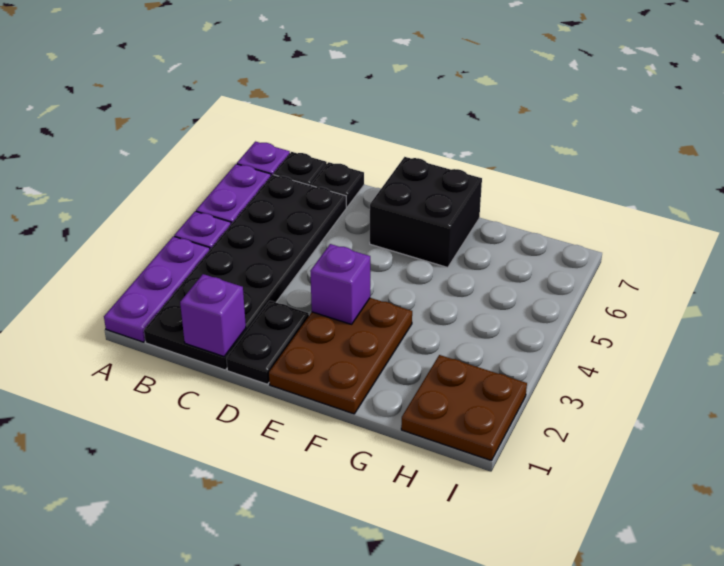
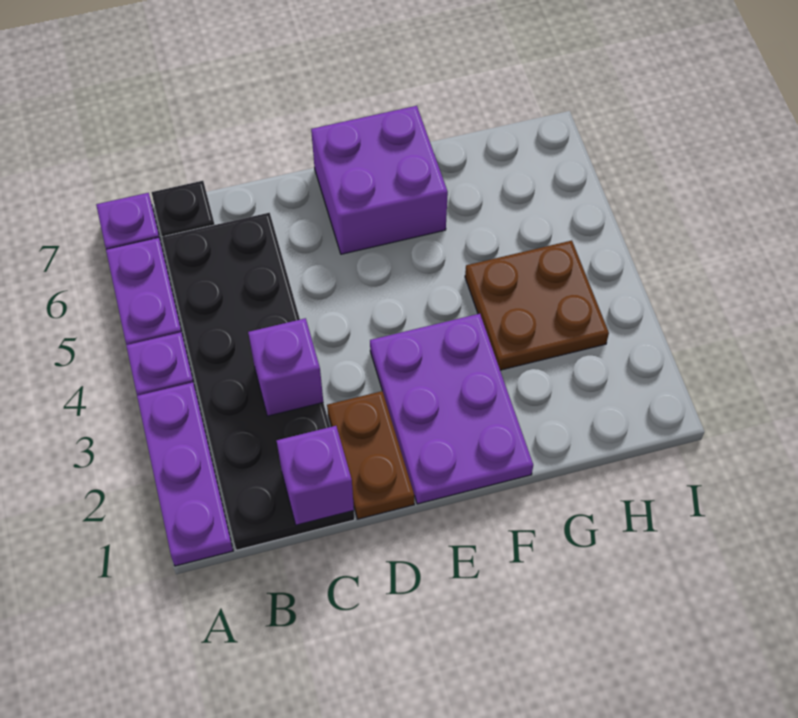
black plate C7 level 1 -> none
black plate D1:D2 level 1 -> brown plate D1:D2 level 1
brown plate E1:F3 level 1 -> purple plate E1:F3 level 1
purple brick E3 level 2 -> purple brick C3 level 2
black brick E6:F7 level 1 -> purple brick E6:F7 level 1
brown plate H1:I2 level 1 -> brown plate G3:H4 level 1

